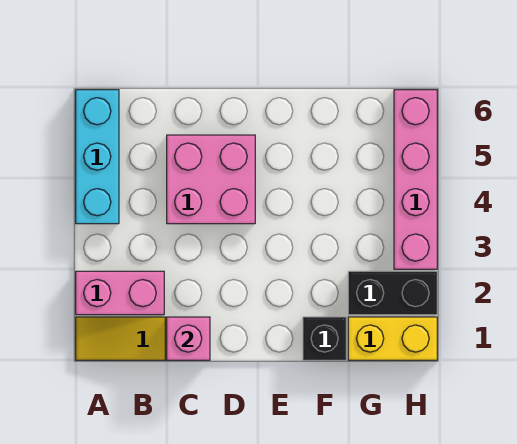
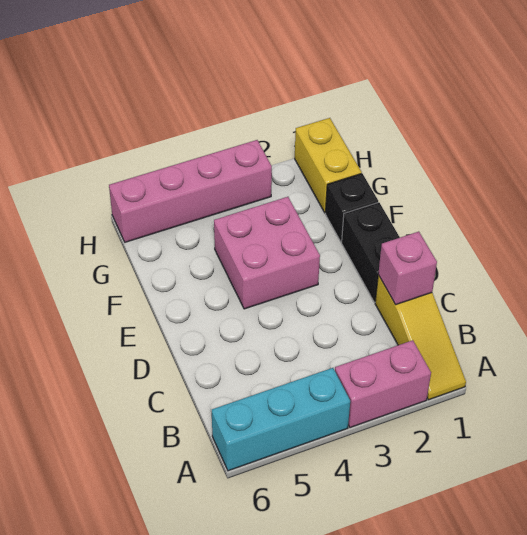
pink brick A2:B2 level 1 -> pink brick A2:A3 level 1
pink brick C4:D5 level 1 -> pink brick E3:F4 level 1
black brick G2:H2 level 1 -> black brick D1:E1 level 1

